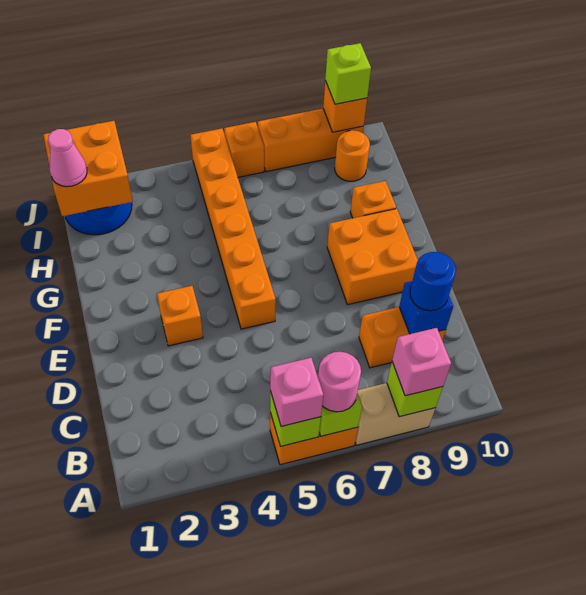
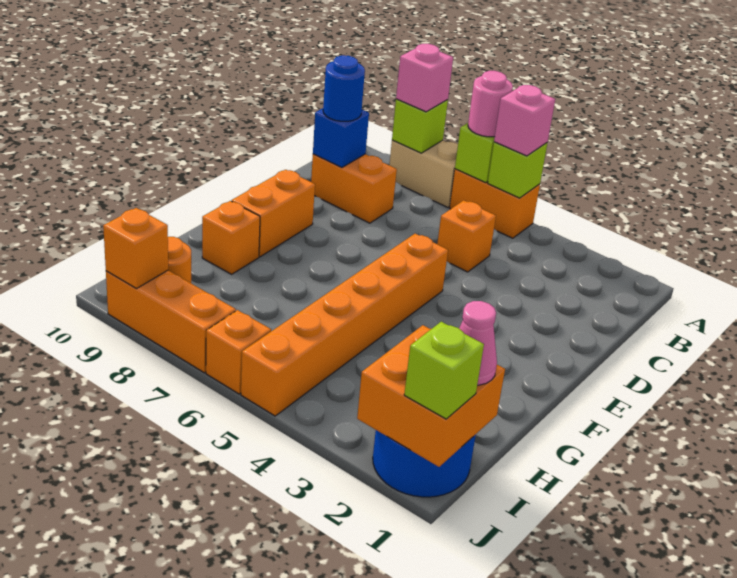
orange brick E3 level 1 -> orange brick C5 level 1
orange brick E8:F9 level 1 -> orange brick E9:F9 level 1
lime brick J9 level 3 -> lime brick J1 level 3

